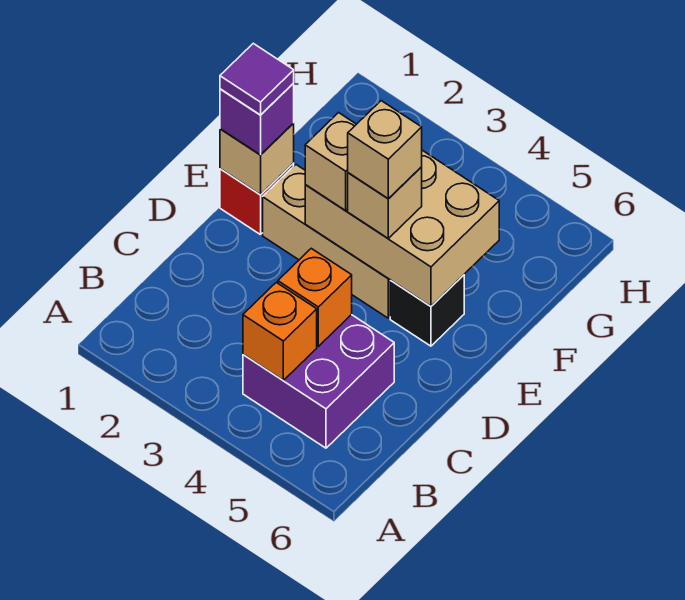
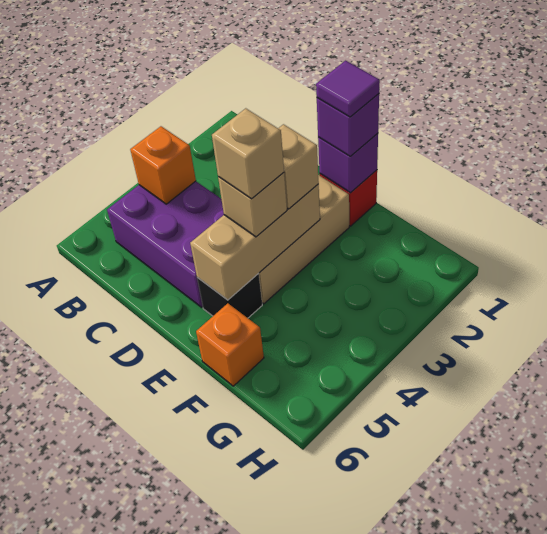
purple brick B4:C5 level 1 -> purple brick B4:D5 level 1
orange brick C4 level 2 -> orange brick F6 level 1
tan brick E1 level 2 -> purple brick E1 level 2
tan brick E3:F5 level 2 -> tan brick E3:E5 level 2

